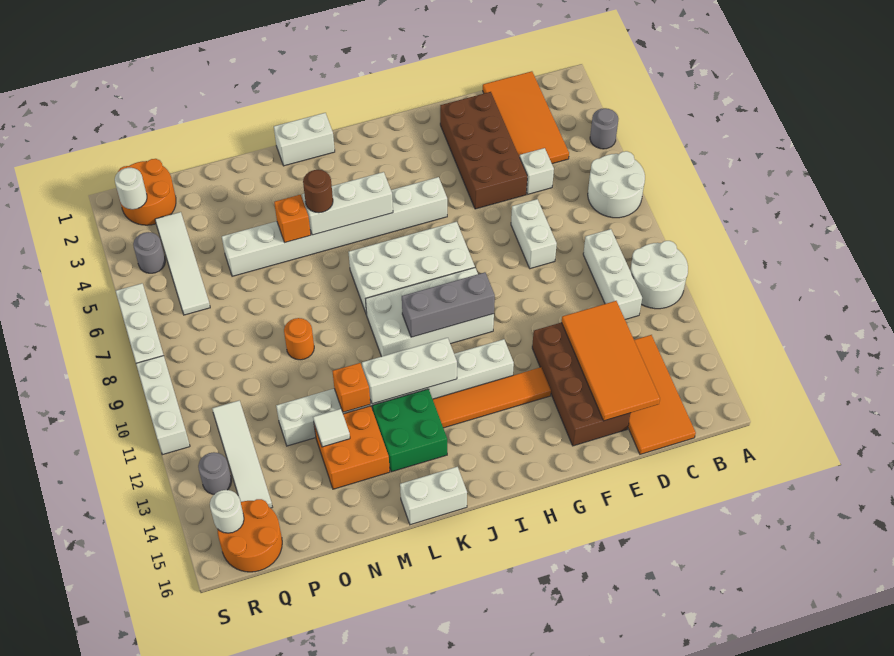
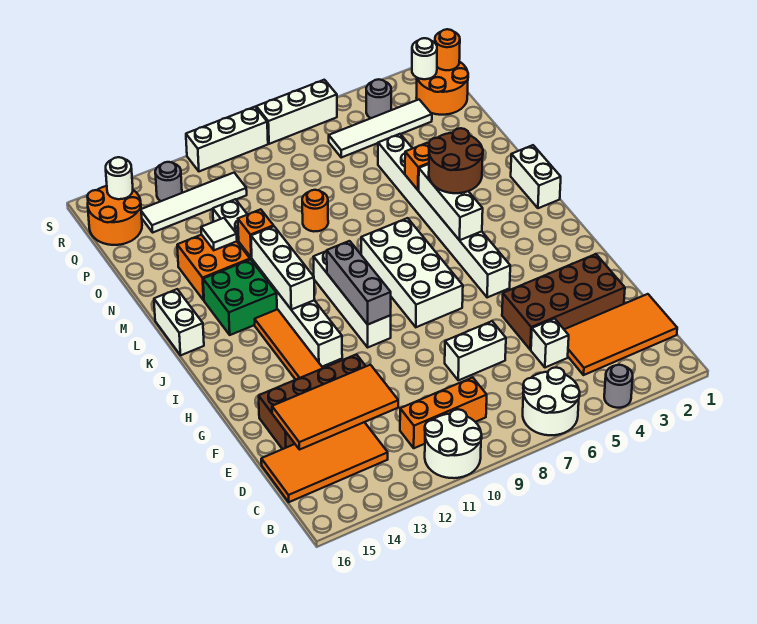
white brick C9:C11 level 1 -> orange brick C9:C11 level 1
white brick H9:K10 level 1 -> white brick H10:K10 level 1
brown round brick L5 level 3 -> brown round brick K4:L5 level 3
none -> orange round brick R1 level 2

